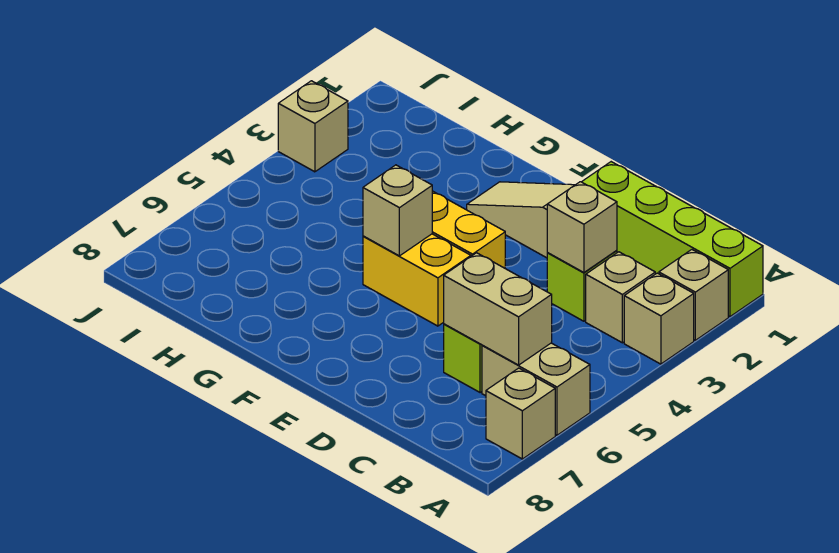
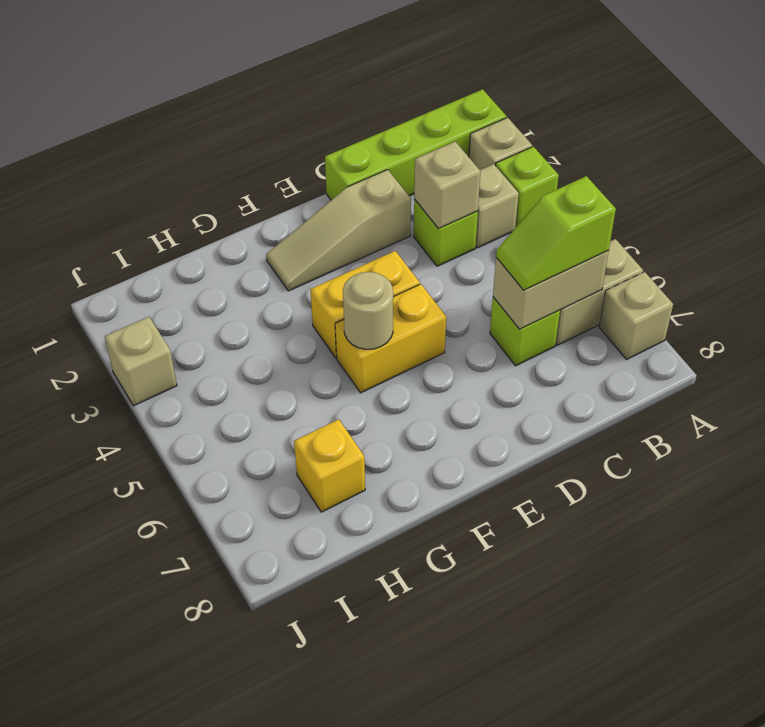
tan brick A3 level 1 -> lime brick A3 level 1
none -> lime slope B6:C6 level 3 top B
tan brick F5 level 2 -> tan round brick F5 level 2
none -> yellow brick H7 level 1

